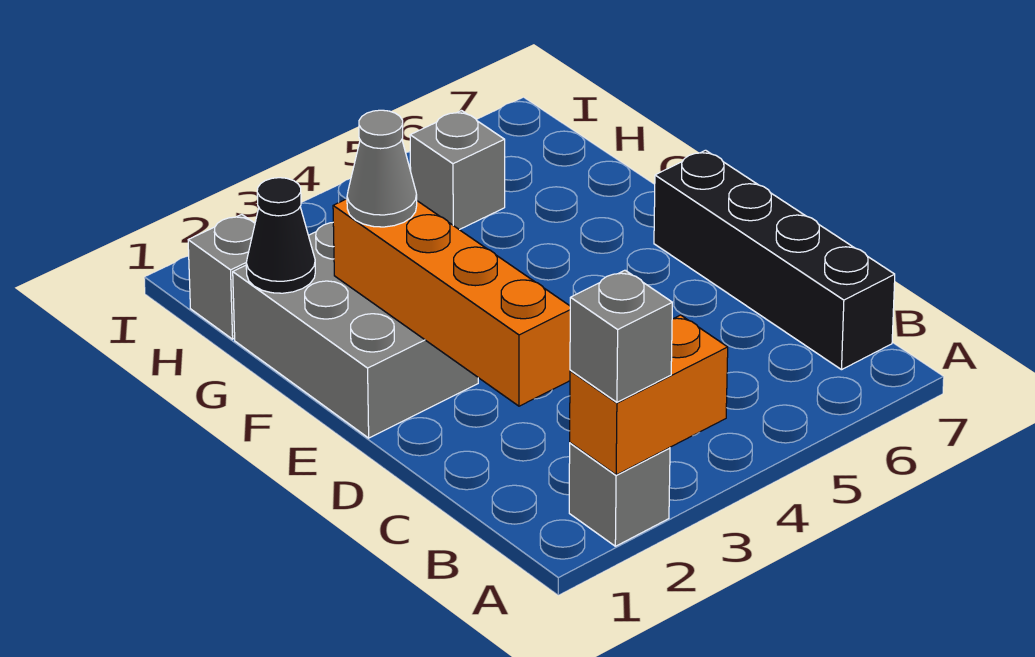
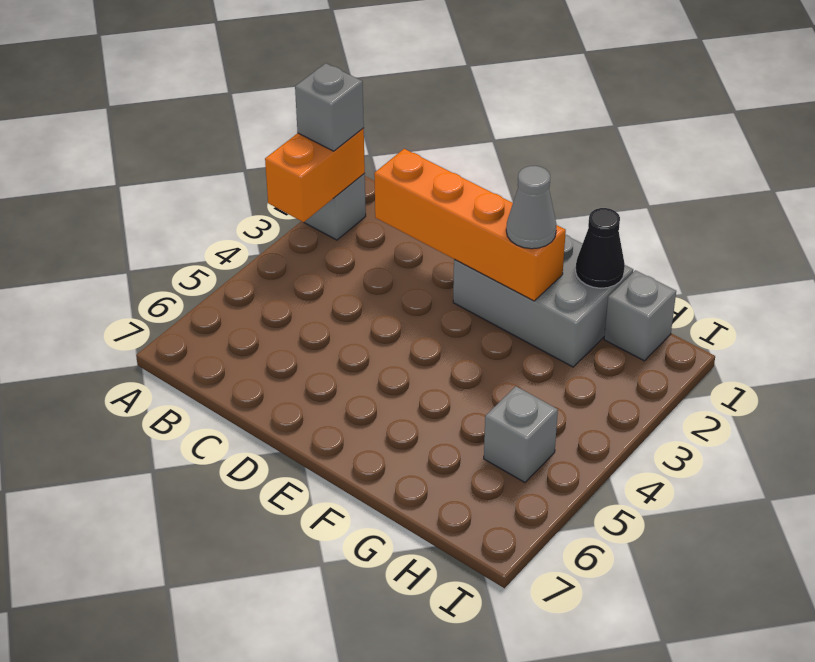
black brick B7:E7 level 1 -> none

